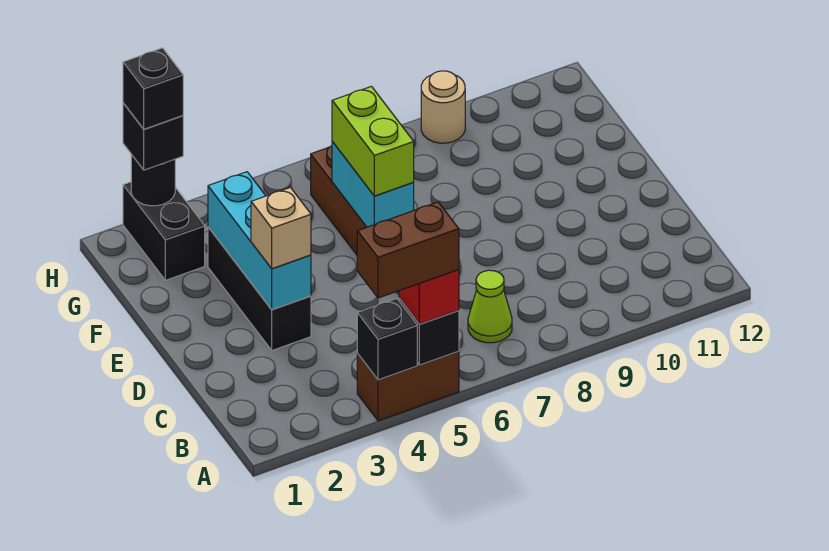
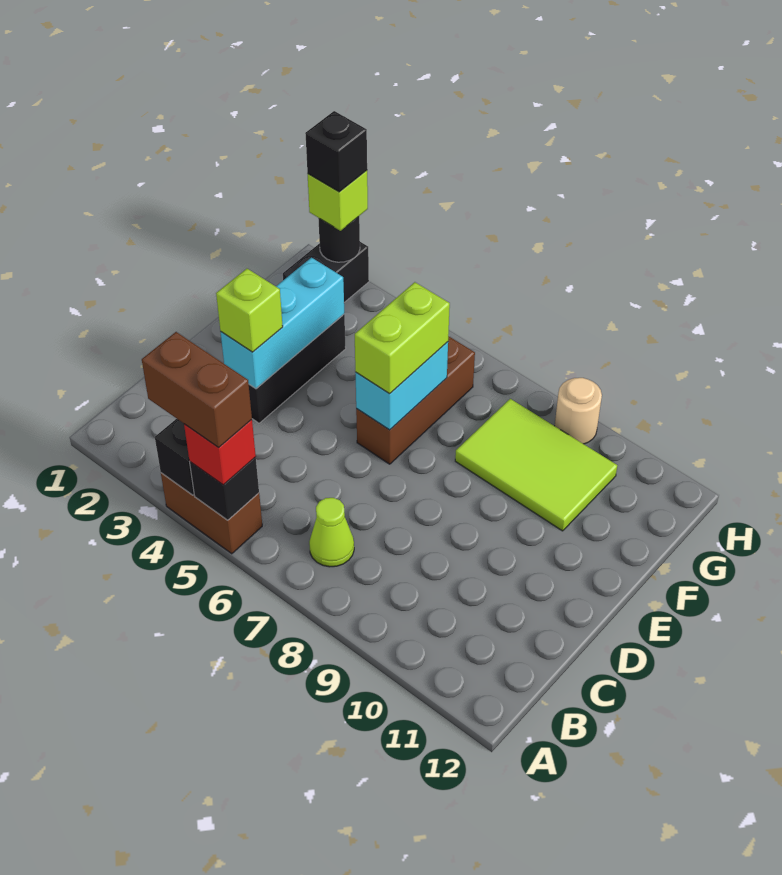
tan brick D3 level 3 -> lime brick D3 level 3
none -> lime tile F8:G10 level 1
black brick H2 level 3 -> lime brick H2 level 3

